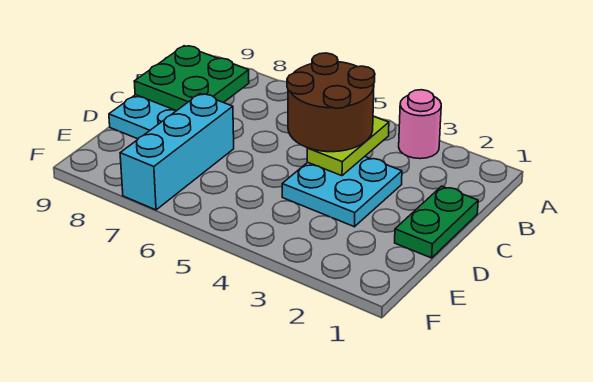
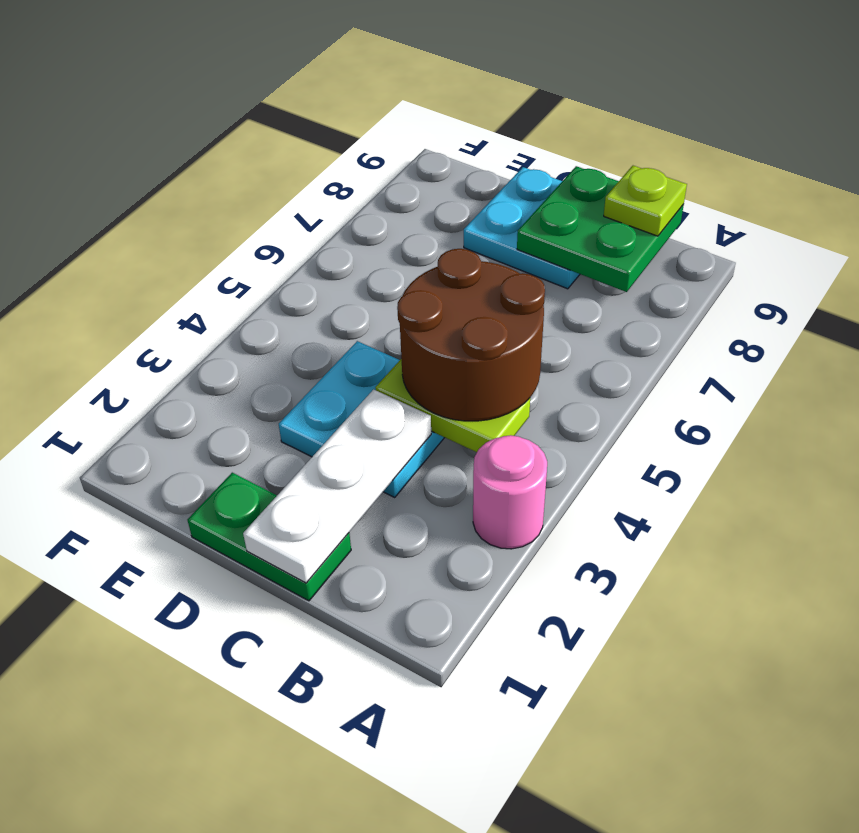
none -> lime plate B9 level 3
none -> white plate C1:C3 level 2
cyan brick D7:F7 level 1 -> none

